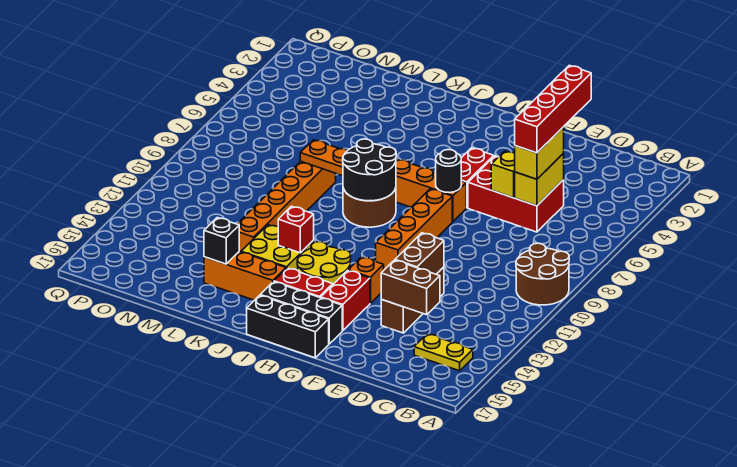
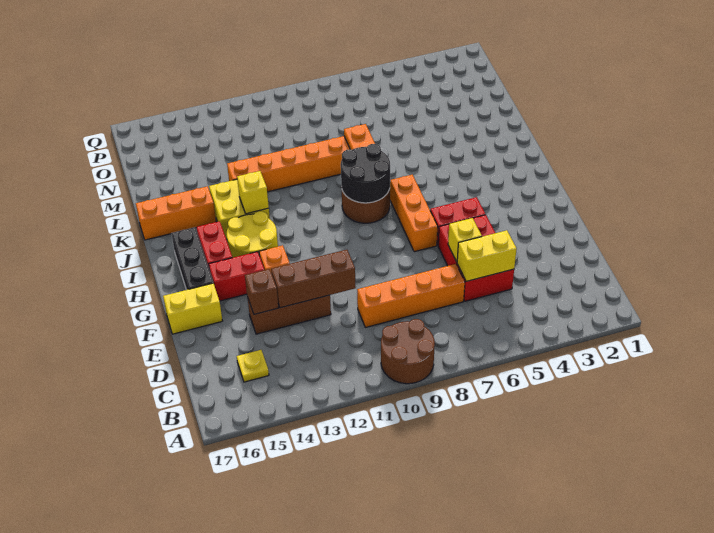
yellow plate B15:C15 level 1 -> yellow plate C15 level 1
red brick D3:D6 level 4 -> none
yellow brick D5:D6 level 3 -> yellow brick F16:F17 level 1
brown brick D14:E14 level 2 -> brown brick E14 level 2
brown brick E12:E13 level 2 -> brown brick E11:E13 level 2
black round brick G7 level 2 -> none
orange brick G8:G11 level 1 -> orange brick D7:D10 level 1
black brick G17:I17 level 1 -> none
red brick J13 level 2 -> yellow brick J13 level 2
orange brick J15:L15 level 1 -> orange brick K15:K17 level 1
black brick L15 level 2 -> none

